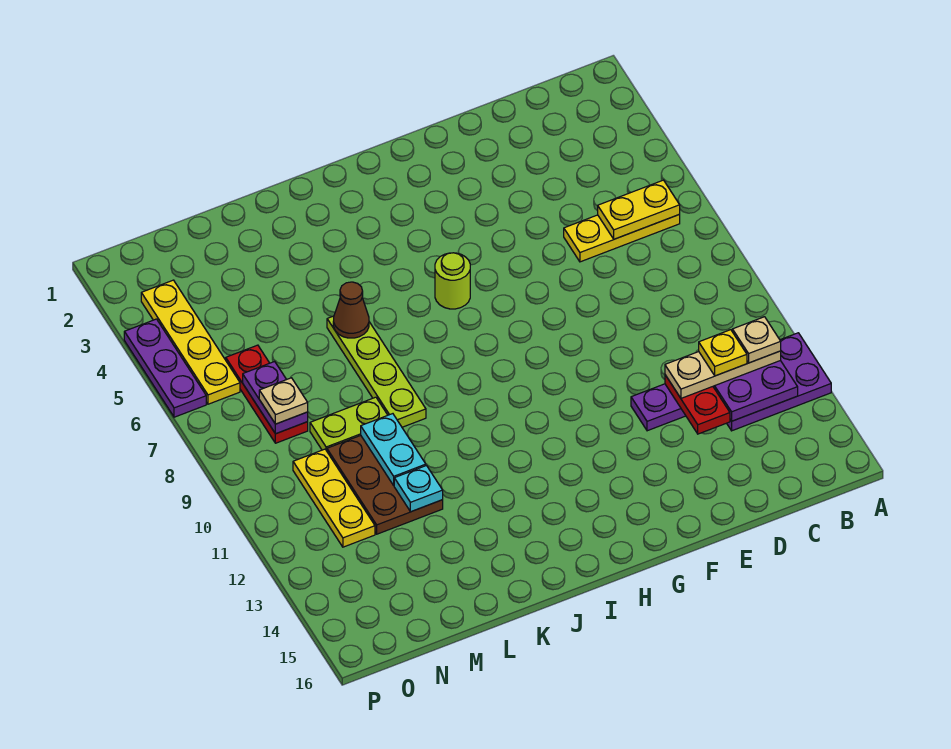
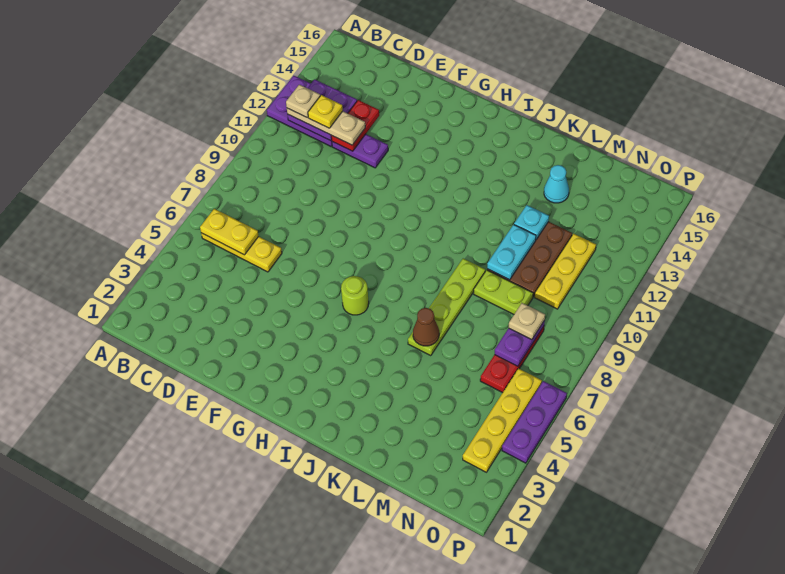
none -> cyan cone L14 level 1

